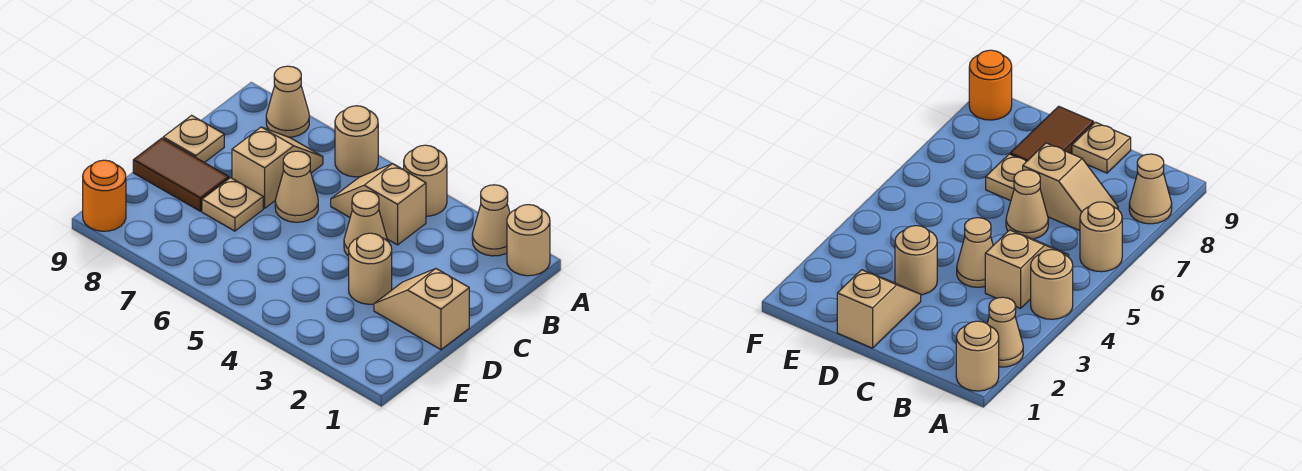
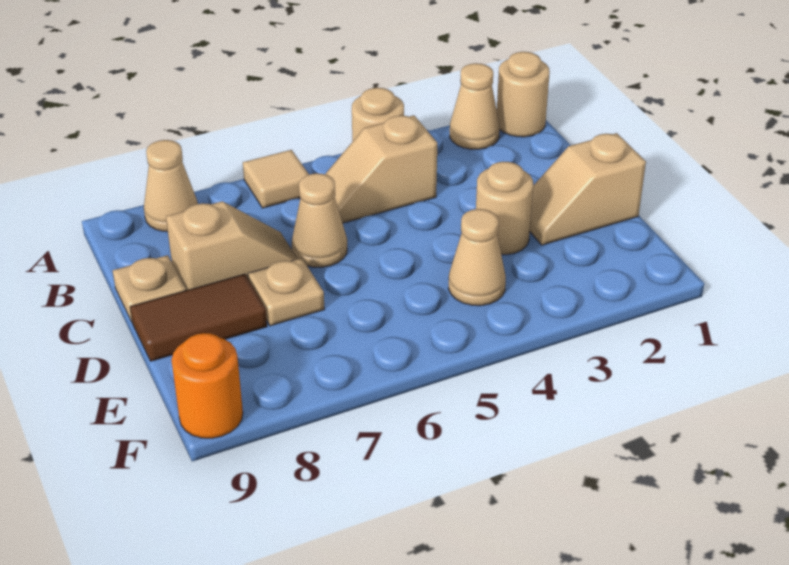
tan round brick A6 level 1 -> tan tile A6 level 1
tan slope B7:C7 level 1 top C -> tan slope C7:C8 level 1 top 8
tan cone C4 level 1 -> tan cone E4 level 1

